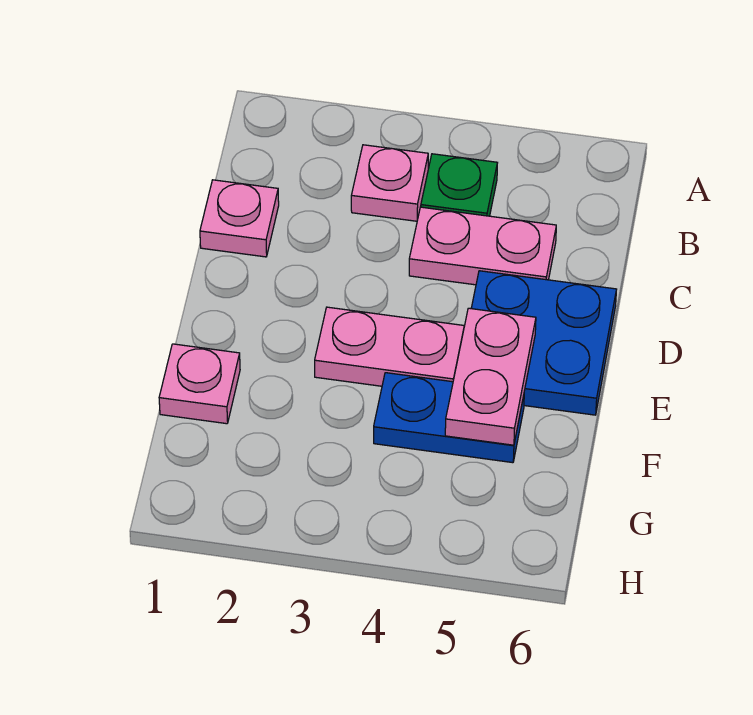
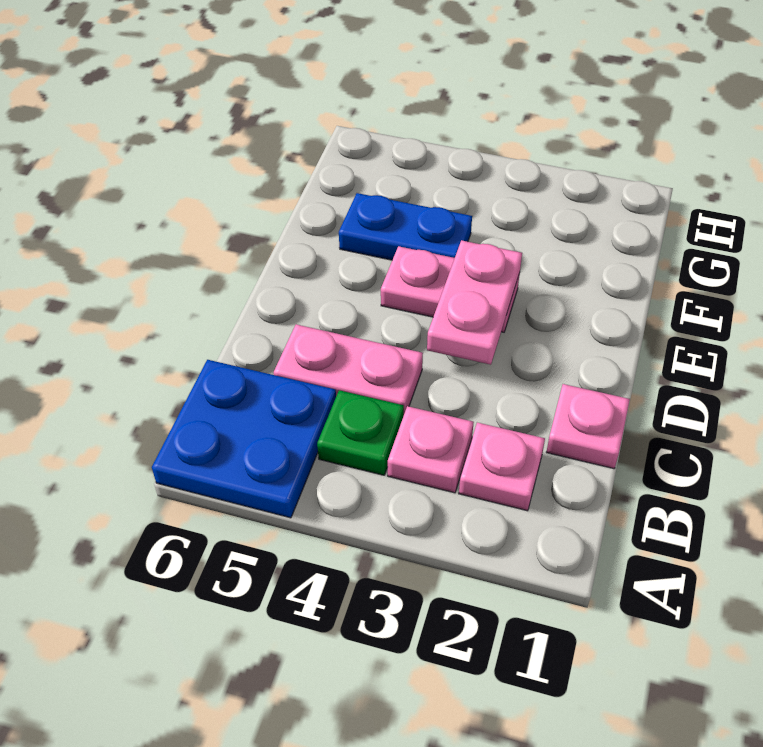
blue plate D5:E6 level 1 -> blue plate A5:B6 level 1
pink plate E5:F5 level 2 -> pink plate D3:E3 level 2
pink plate F1 level 1 -> pink plate B2 level 1

